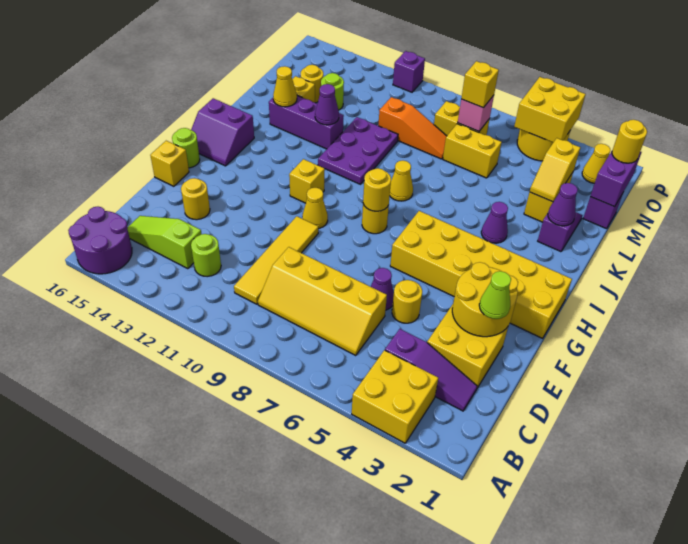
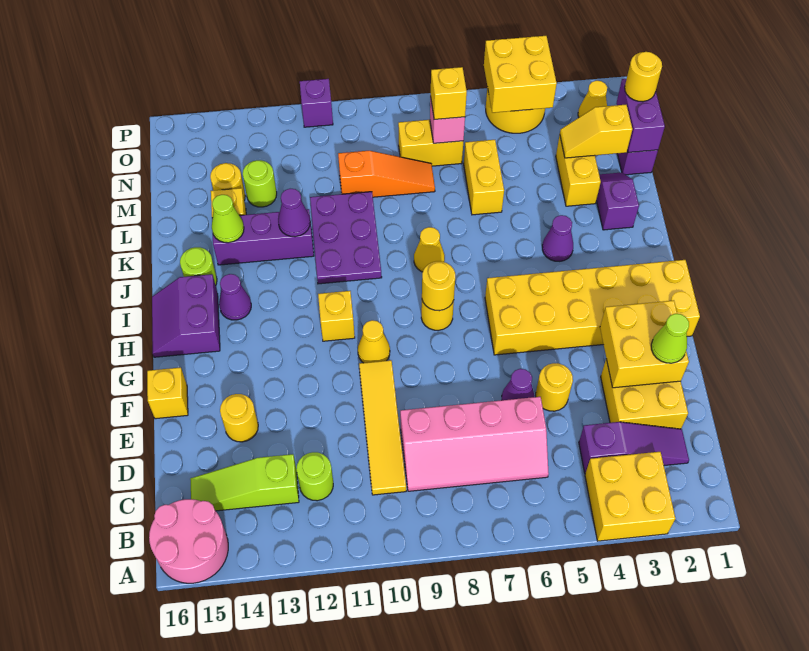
purple round brick A15:B16 level 1 -> pink round brick A15:B16 level 1
yellow slope C6:D9 level 1 top D -> pink slope C6:D9 level 1 top D
yellow round brick E2:F3 level 2 -> yellow brick E2:F3 level 2
lime round brick G16 level 1 -> lime round brick J15 level 1
purple slope H15:I16 level 1 top I -> purple slope H15:I16 level 1 top 15
purple cone K2 level 2 -> purple cone I14 level 1
yellow cone K14 level 2 -> lime cone K14 level 2
yellow slope L3:M3 level 2 top M -> yellow slope M2:M3 level 2 top 2
yellow brick M6:M7 level 1 -> yellow brick L6:M6 level 1

